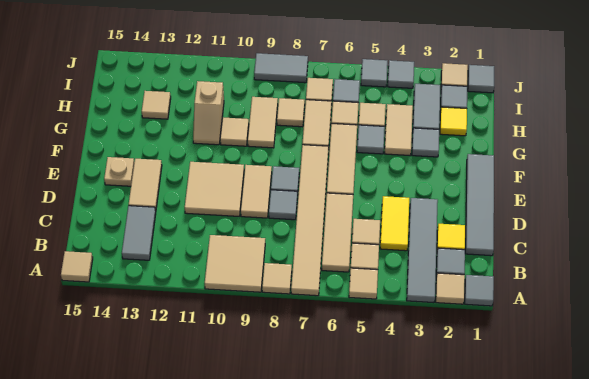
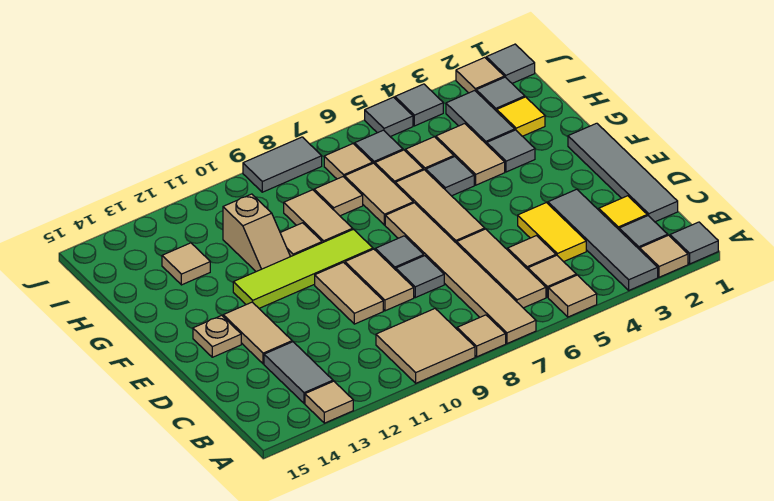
tan tile A15 level 1 -> tan tile A13 level 1
tan tile D10:E11 level 1 -> tan tile D10:E10 level 1
none -> lime tile F9:F12 level 1

